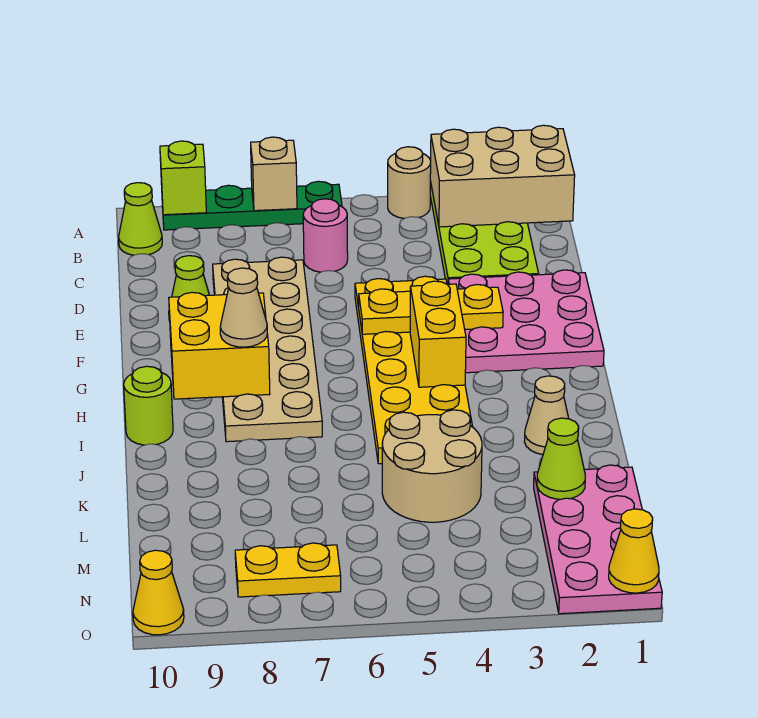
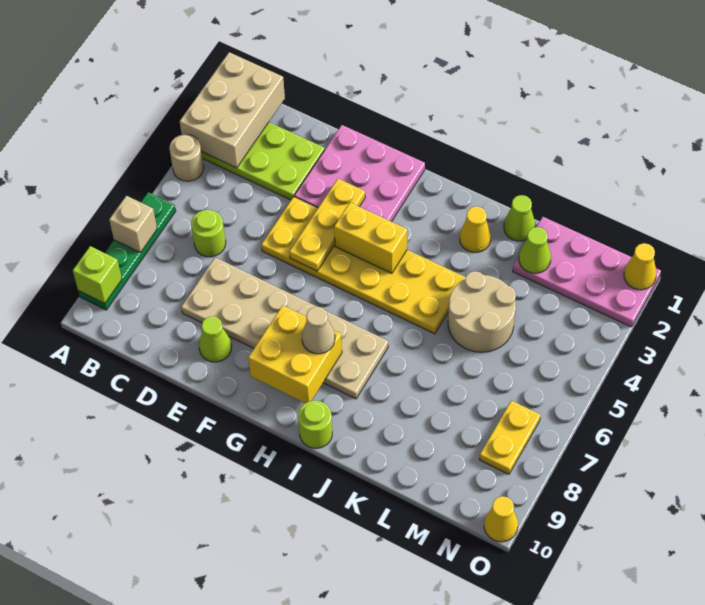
lime cone B10 level 1 -> lime cone K1 level 1
pink round brick C6 level 1 -> lime round brick C6 level 1
tan cone J2 level 1 -> yellow cone J2 level 1

